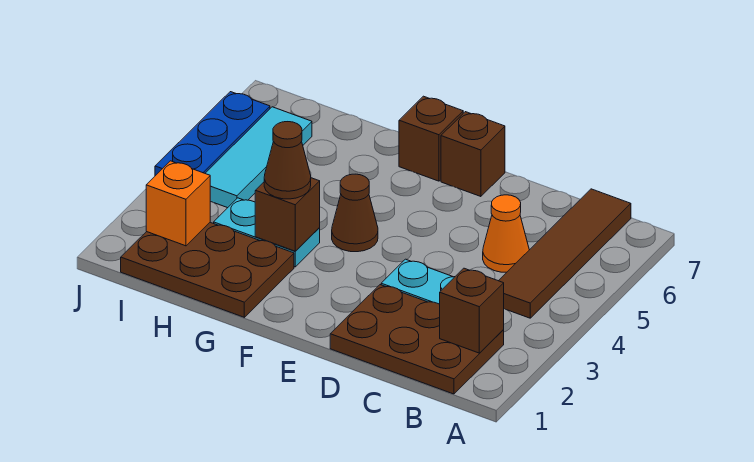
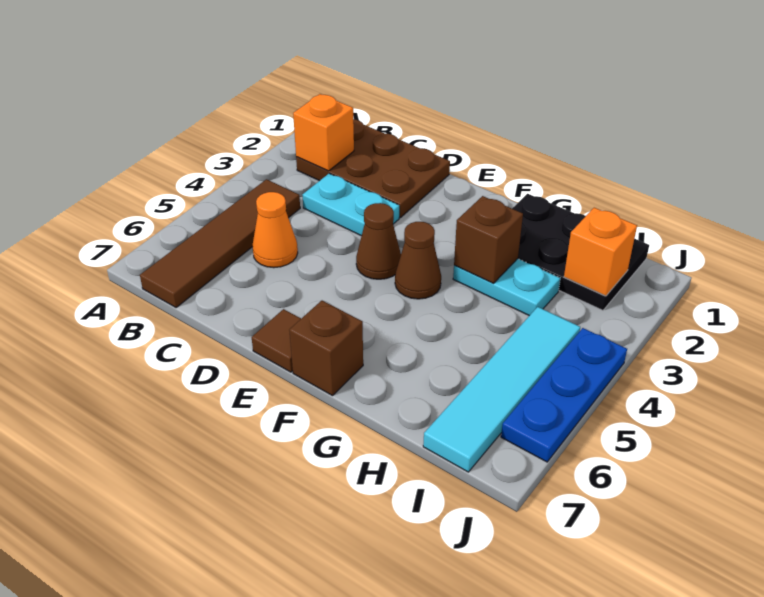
brown brick B2 level 2 -> orange brick B2 level 2
brown brick E7 level 1 -> brown tile E7 level 1
brown plate G1:I2 level 1 -> black plate G1:I2 level 1
brown cone G3 level 3 -> brown cone E4 level 1
cyan tile I4:I6 level 1 -> cyan tile I4:I7 level 1

